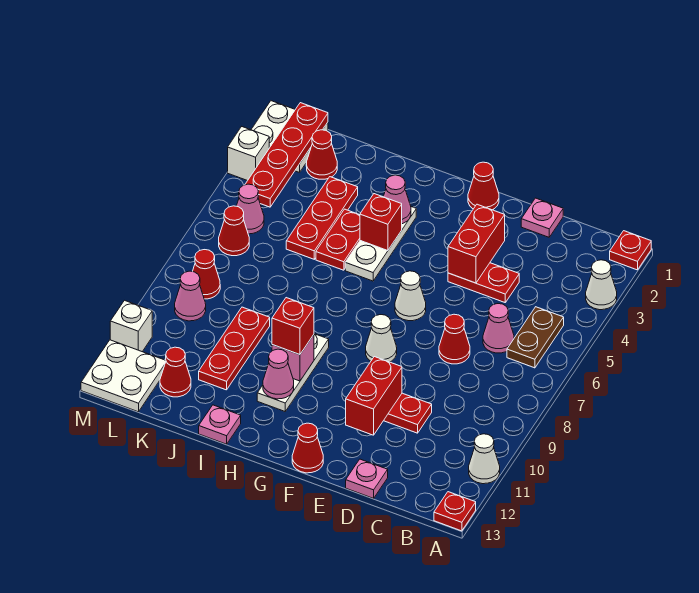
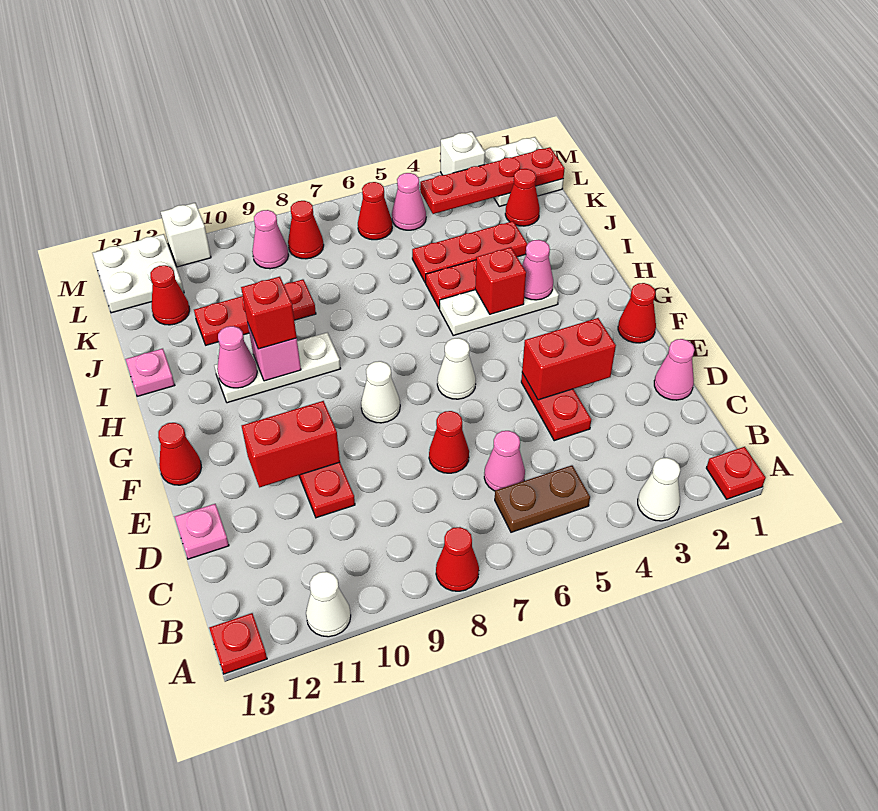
none -> red cone A8 level 1
pink plate D1 level 1 -> pink cone D1 level 1

